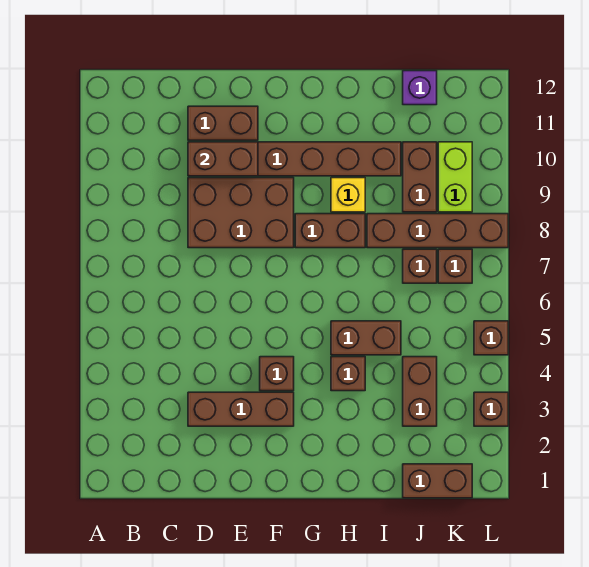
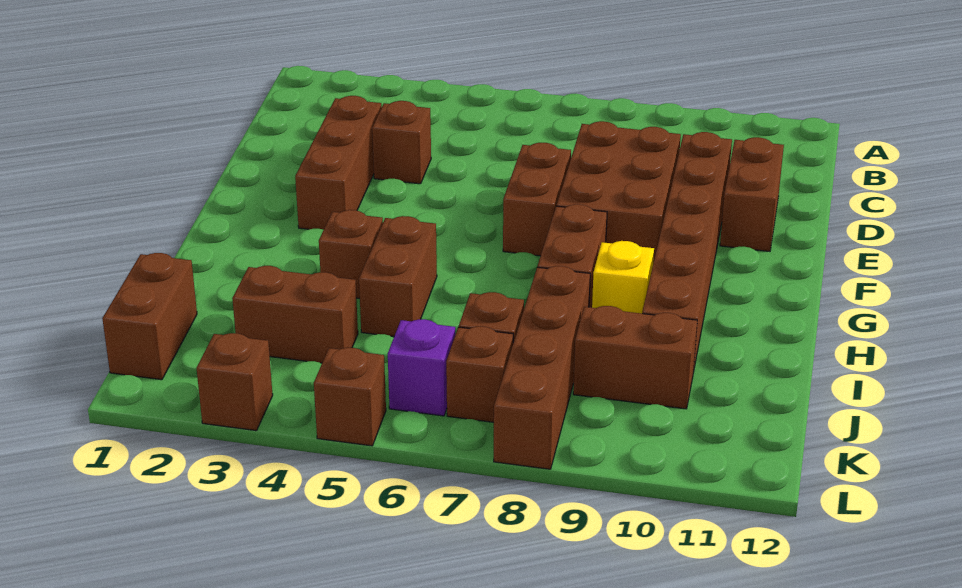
brown brick D10:E10 level 2 -> brown brick E7:F7 level 1
brown brick F4 level 1 -> brown brick D4 level 1
purple brick J12 level 1 -> purple brick K6 level 1
lime brick K9:K10 level 1 -> none

